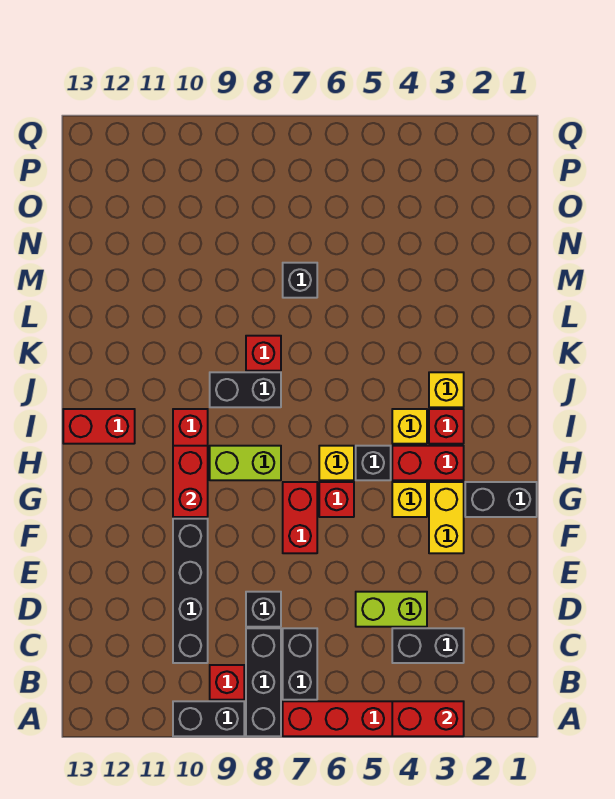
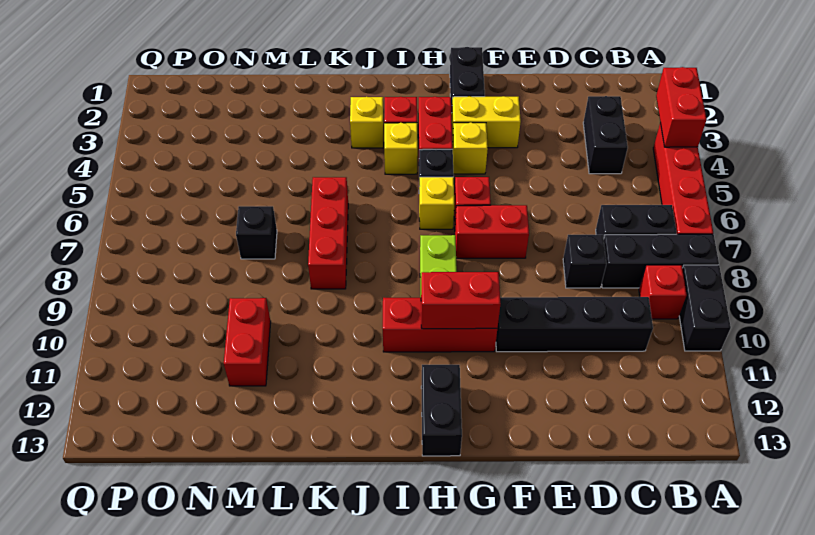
lime brick D4:D5 level 1 -> none
red brick I12:I13 level 1 -> red brick M10:M11 level 1
black brick J8:J9 level 1 -> black brick H12:H13 level 1
red brick K8 level 1 -> red brick K6:K8 level 1

